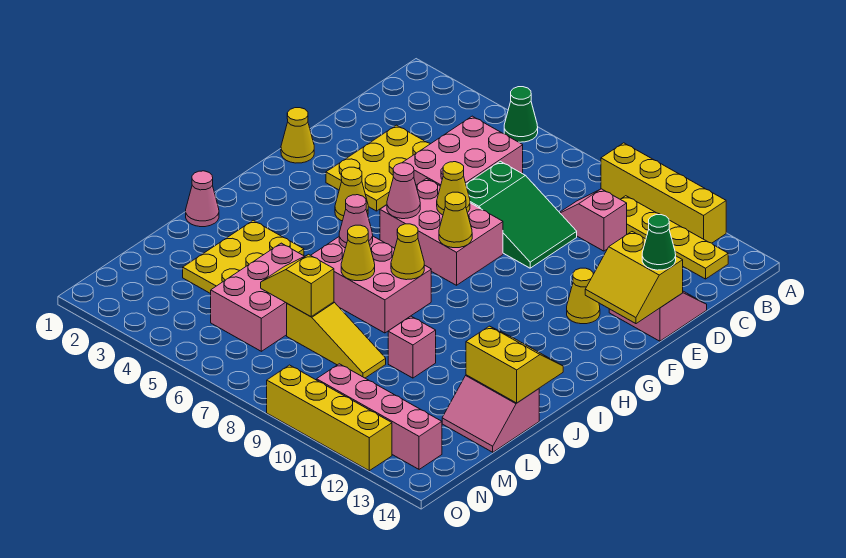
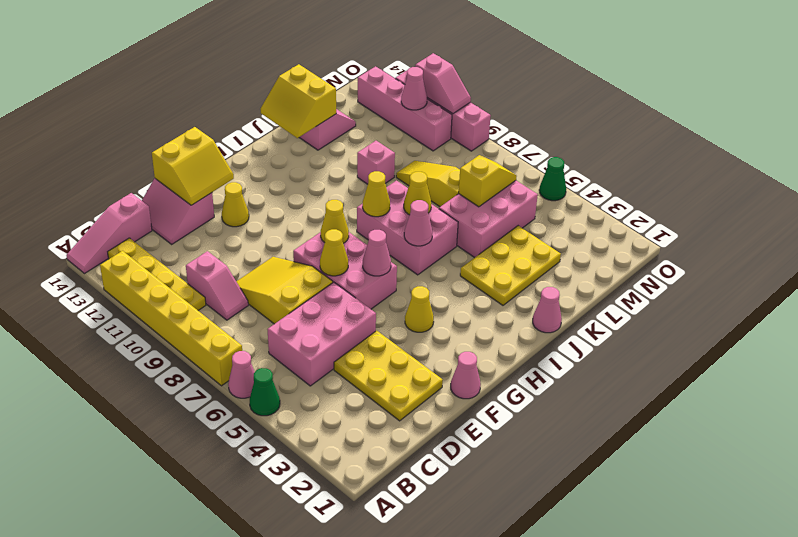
none -> pink cone A6 level 1
yellow brick A9:A12 level 1 -> yellow brick A7:A12 level 1
none -> pink slope A14:C14 level 1 top C
yellow plate D3:F4 level 1 -> yellow plate D2:E4 level 1
green slope D7:E9 level 1 top 7 -> yellow slope D7:E9 level 1 top 7
yellow slope E13:F14 level 2 top E -> yellow slope E13:F14 level 2 top 14
green cone E14 level 3 -> green cone O5 level 1
yellow cone F1 level 1 -> pink cone F1 level 1
yellow slope L6:L7 level 2 top 7 -> yellow slope L6:M6 level 2 top L
none -> pink cone N11 level 2
yellow brick O9:O12 level 1 -> pink brick O9:O12 level 1
none -> pink slope O10:O11 level 2 top 11

